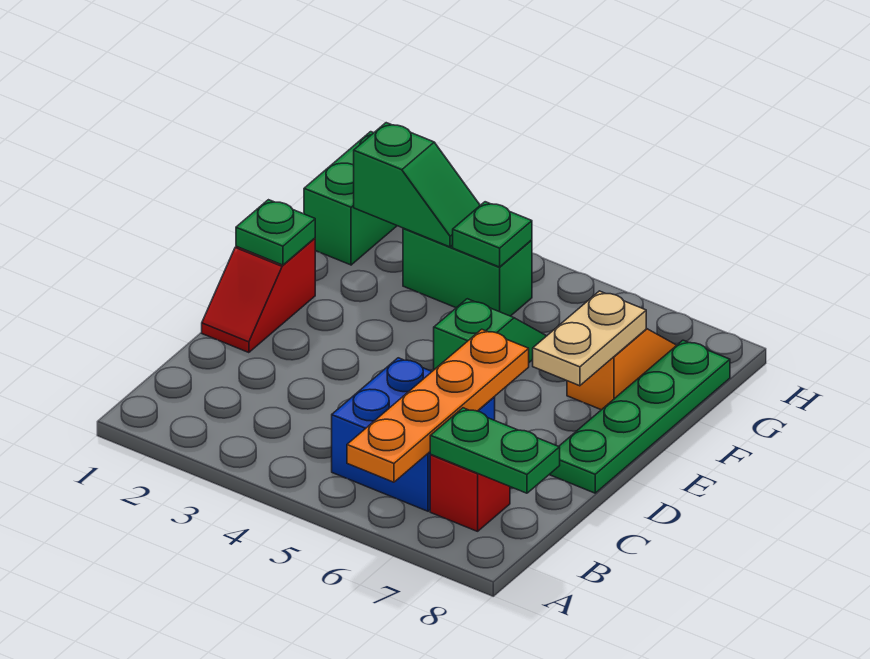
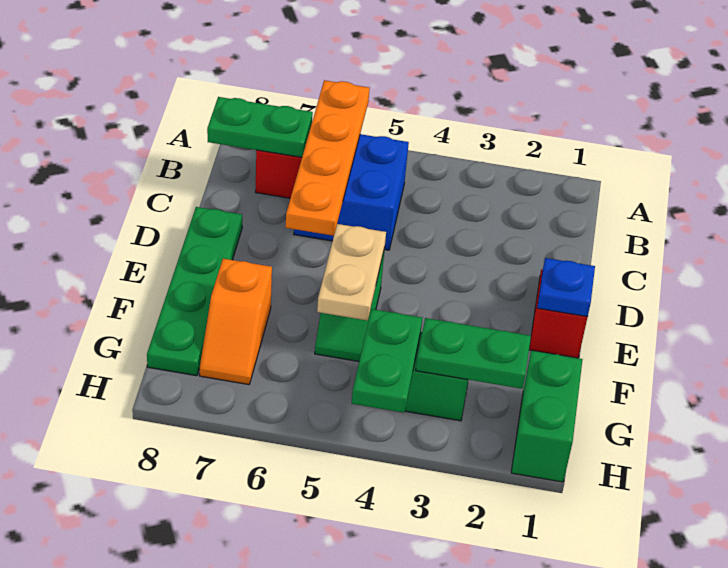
green plate E1 level 2 -> blue plate E1 level 2
tan plate E7:F7 level 2 -> tan plate E5:F5 level 2
green slope G2:G3 level 2 top 2 -> green plate G2:G3 level 2
green plate G4 level 2 -> green plate G4:H4 level 2

